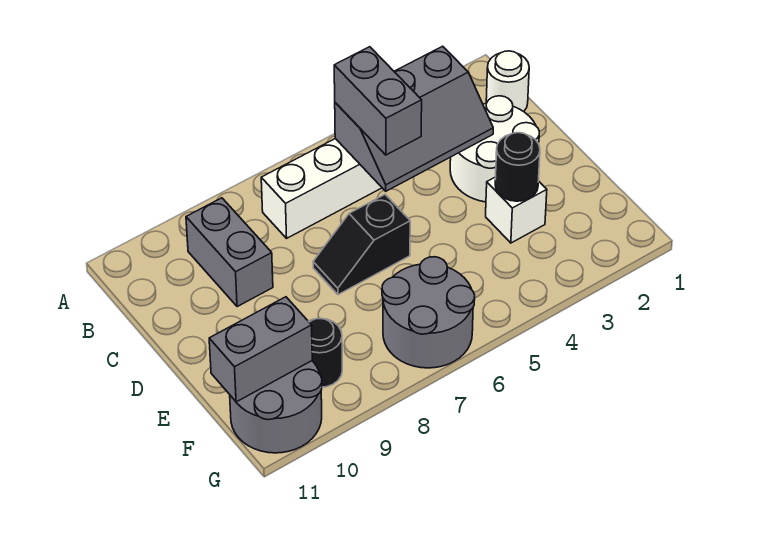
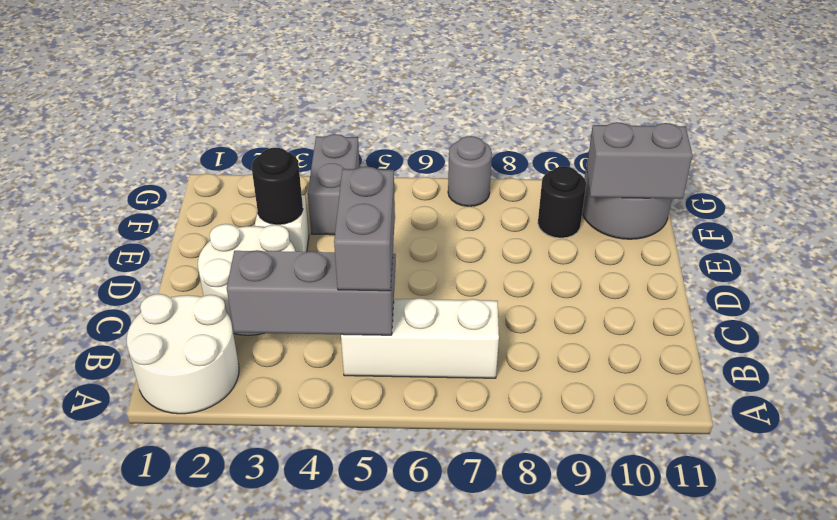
white round brick B1 level 1 -> white round brick A1:B2 level 1
grey brick B9:C9 level 1 -> grey brick F4:G4 level 1
black slope D6:D7 level 1 top 6 -> none
grey round brick F6:G7 level 1 -> grey round brick G7 level 1

